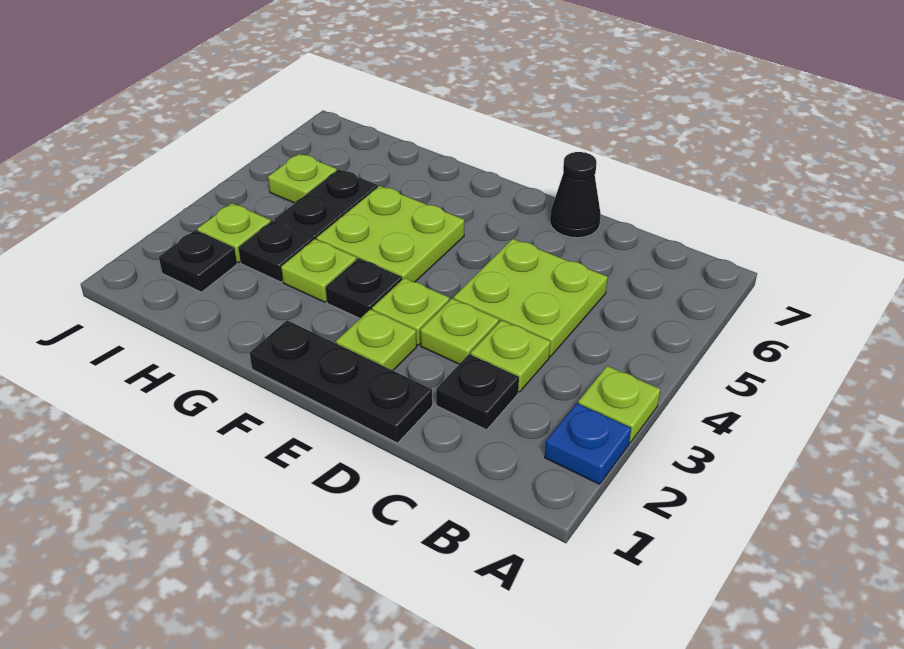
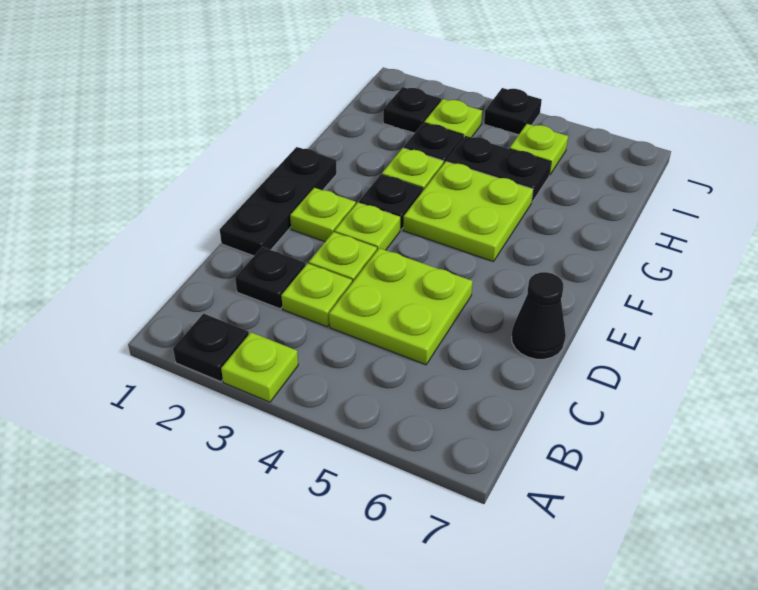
blue plate A2 level 1 -> black plate A2 level 1
none -> black plate J4 level 1

